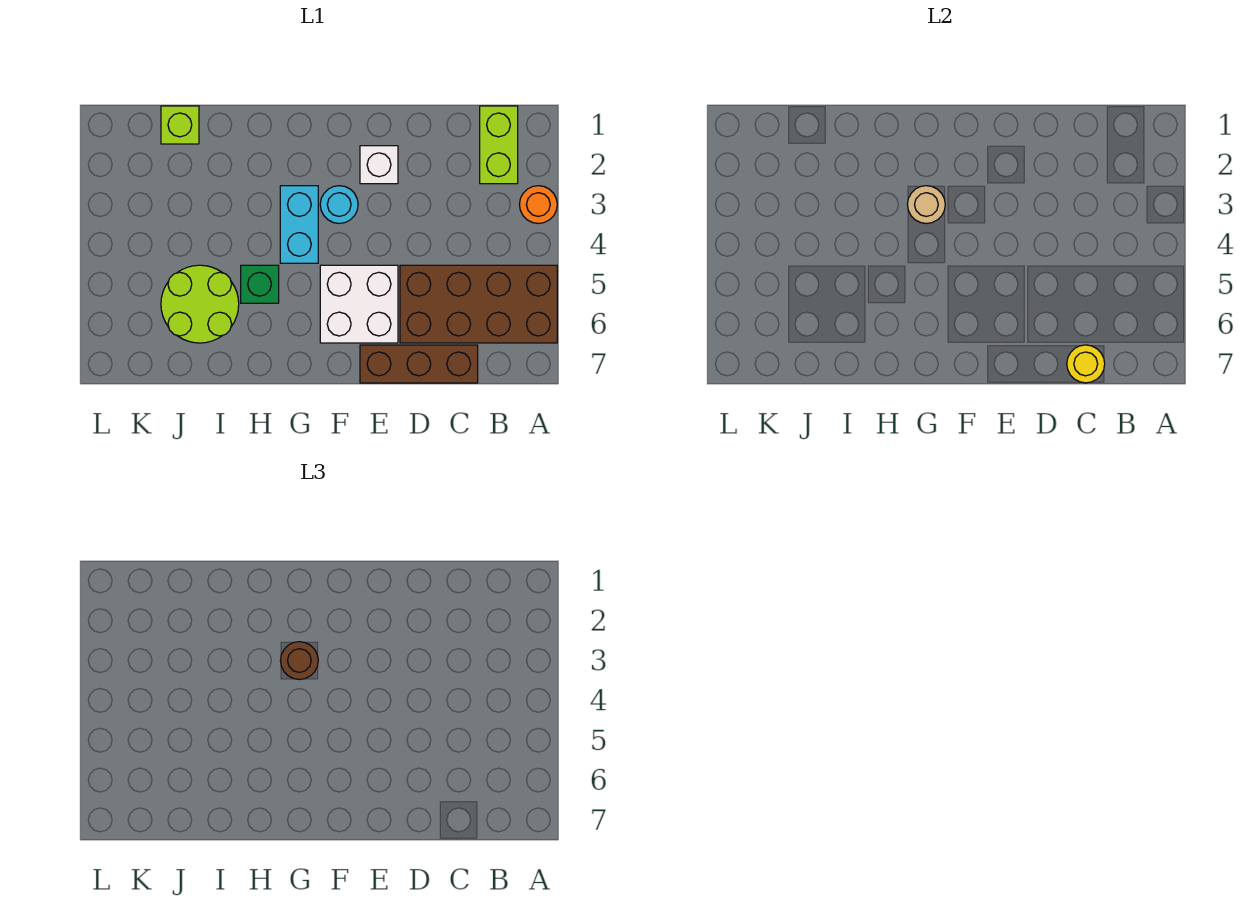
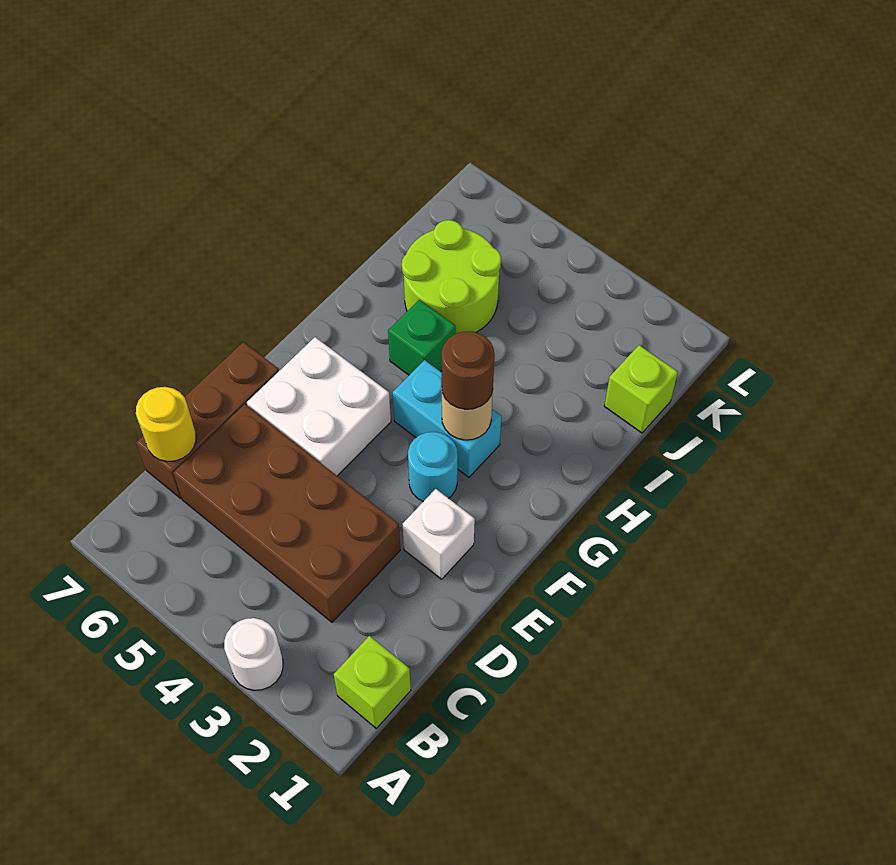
orange round brick A3 level 1 -> white round brick A3 level 1
brown brick A5:D6 level 1 -> brown brick C3:D6 level 1
lime brick B1:B2 level 1 -> lime brick B1 level 1

